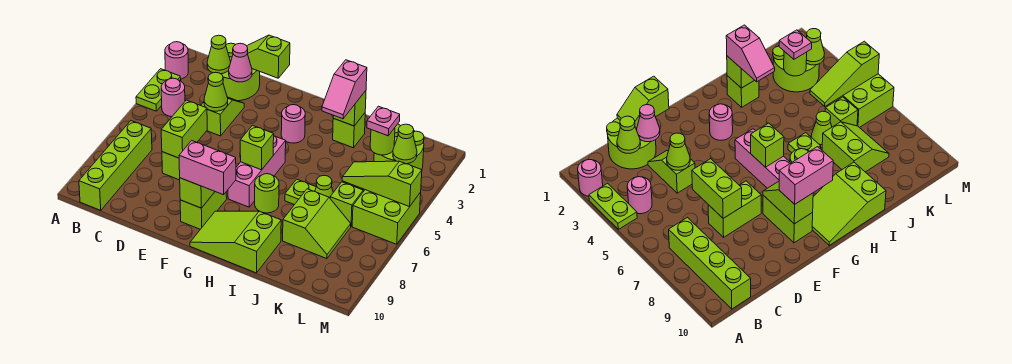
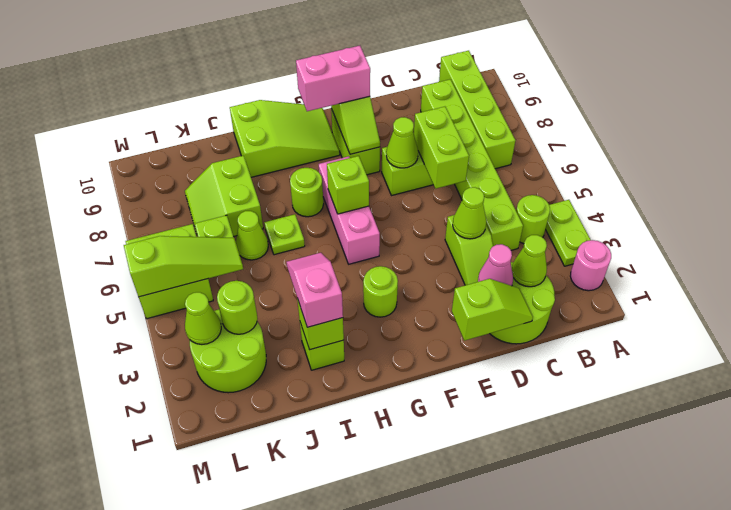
pink round brick B4 level 1 -> lime round brick B4 level 1
none -> lime brick C4:C9 level 1
none -> lime cone E7 level 2
pink round brick G3 level 1 -> lime round brick G3 level 1
pink plate K3 level 3 -> none

